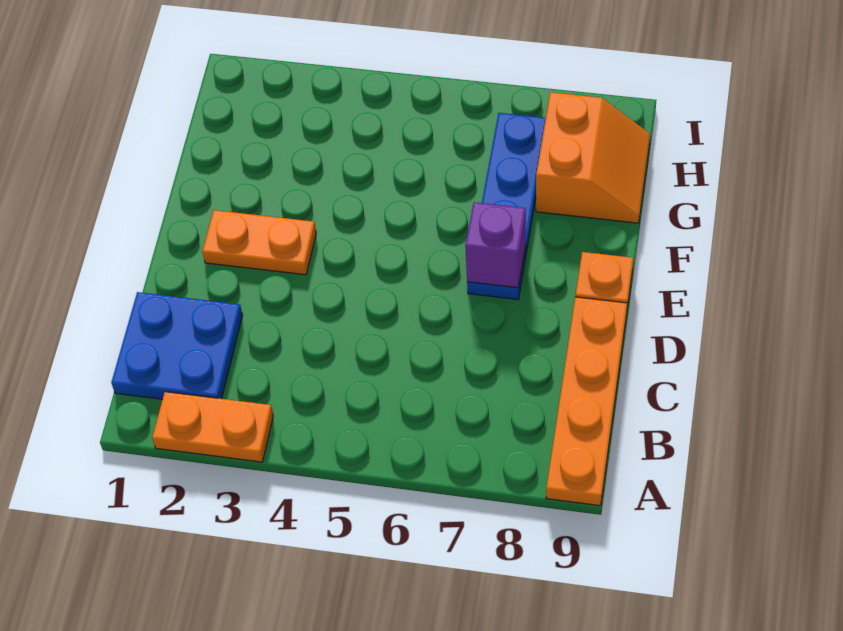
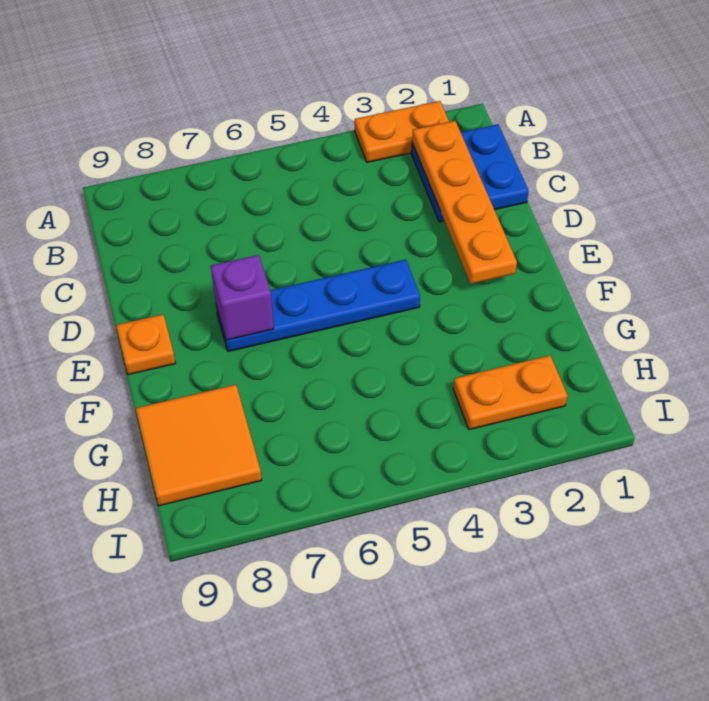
orange plate A9:D9 level 1 -> orange plate B2:E2 level 2
orange plate E2:E3 level 1 -> orange plate H2:H3 level 1
blue plate E7:H7 level 1 -> blue plate E4:E7 level 1
orange slope G8:H9 level 1 top 8 -> orange tile G8:H9 level 1

